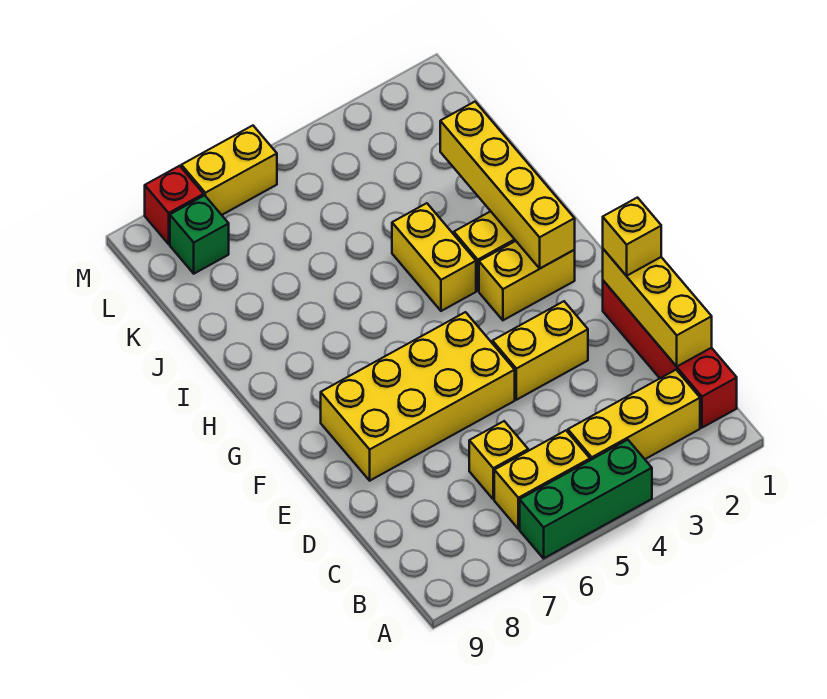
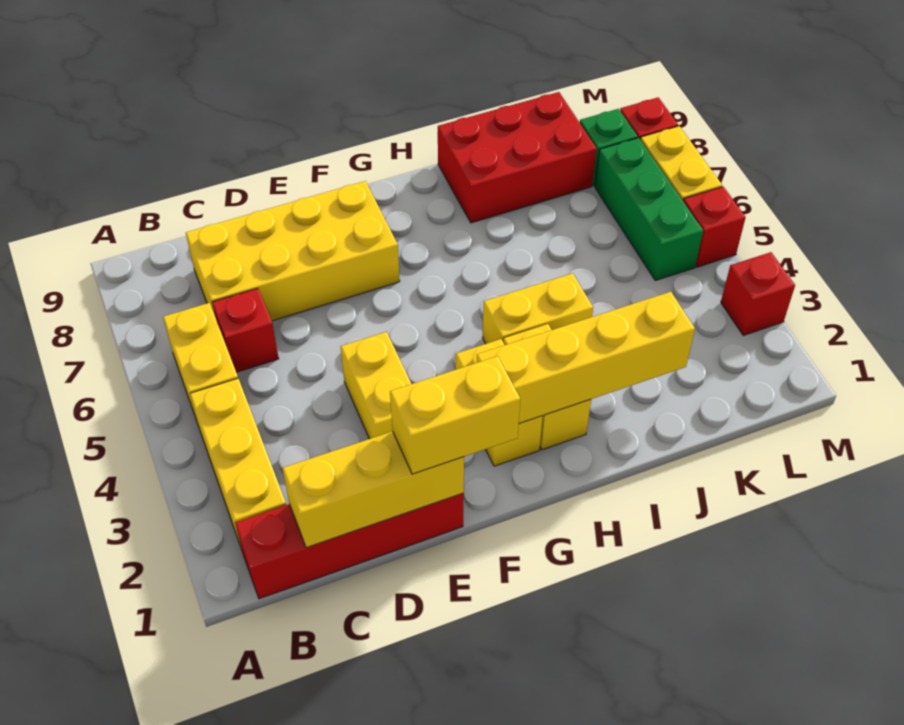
green brick A4:A6 level 1 -> green brick L5:L7 level 1
yellow brick C6 level 1 -> red brick C6 level 1
yellow brick E1 level 3 -> yellow brick E1:F1 level 3
yellow brick E5:F8 level 1 -> yellow brick C7:F8 level 1
none -> red brick I8:K9 level 1
none -> red brick M3 level 1
none -> red brick M5 level 1

